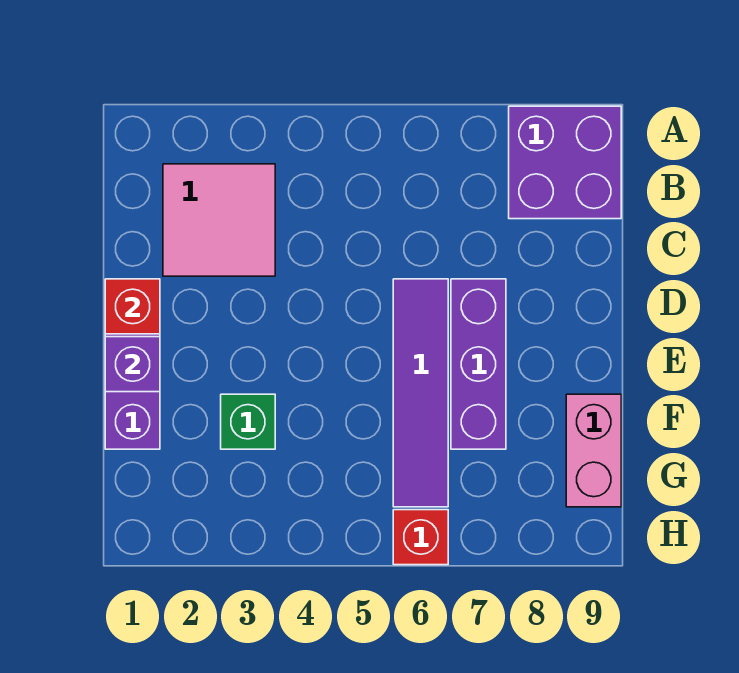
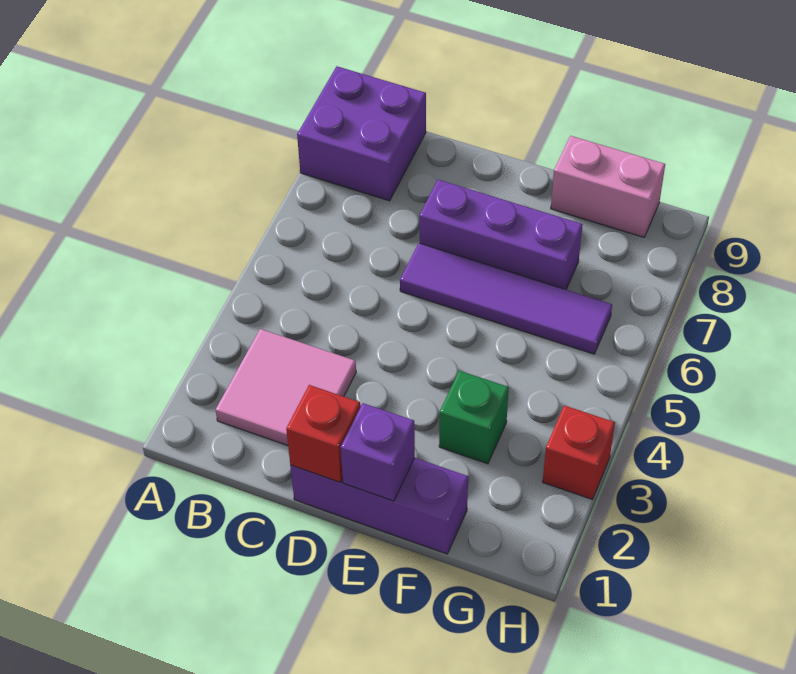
red brick H6 level 1 -> red brick H3 level 1

